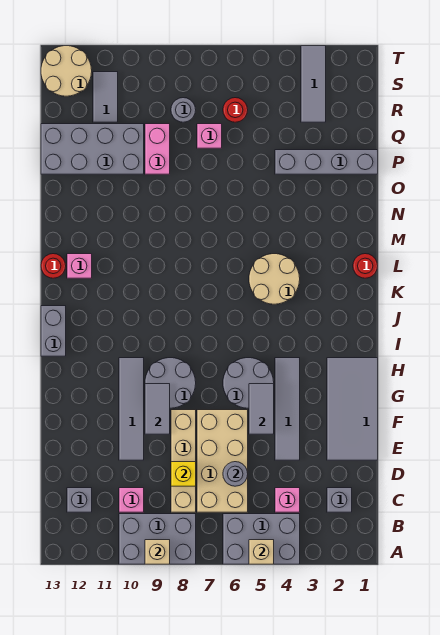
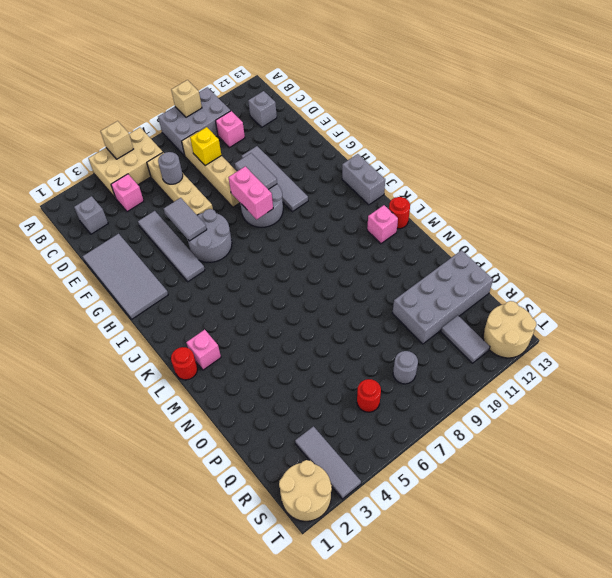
grey brick A4:B6 level 1 -> tan brick A4:B6 level 1
tan brick C6:F7 level 1 -> tan brick C6:F6 level 1
tan round brick K4:L5 level 1 -> tan round brick S1:T2 level 1
grey brick P1:P4 level 1 -> none
pink brick P9:Q9 level 1 -> pink brick G8:H8 level 2
pink brick Q7 level 1 -> pink brick L2 level 1

